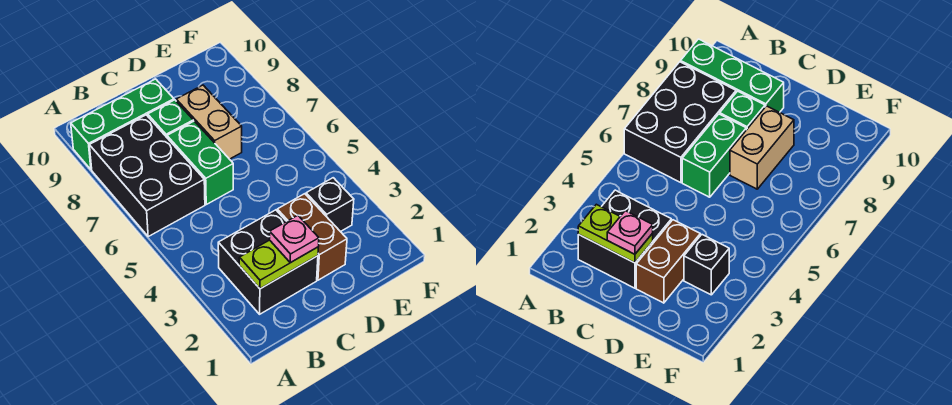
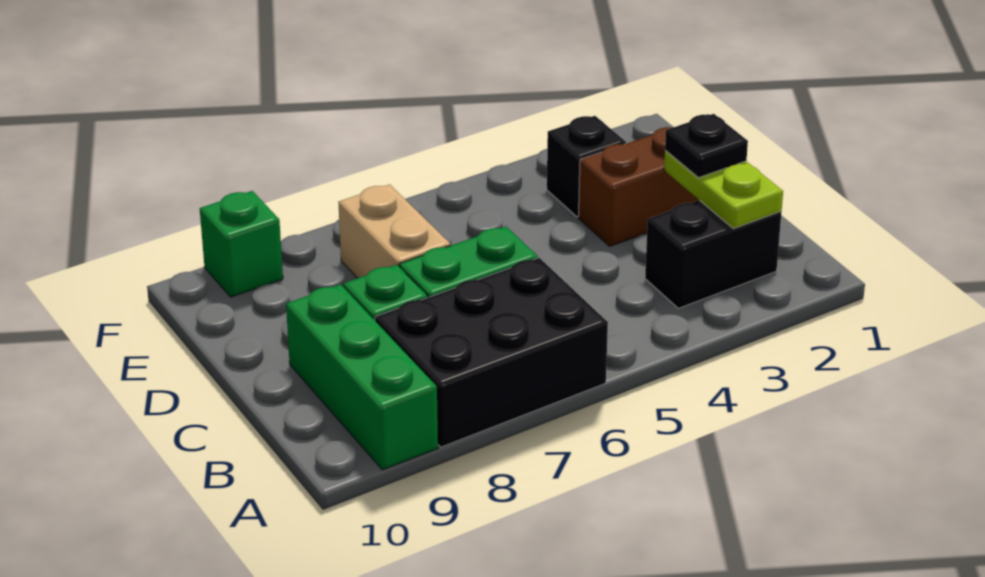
black brick B2:C3 level 1 -> black brick B2:B3 level 1
pink plate C2 level 3 -> black plate C2 level 3
tan brick D7:D8 level 1 -> tan brick D7:E7 level 1
none -> green brick F9 level 1

